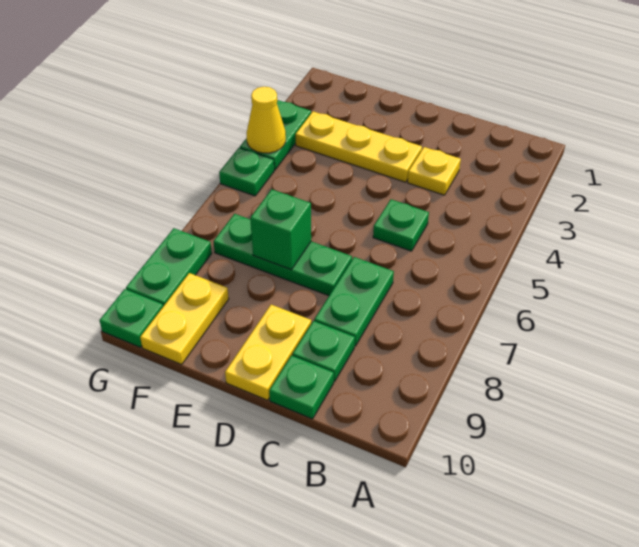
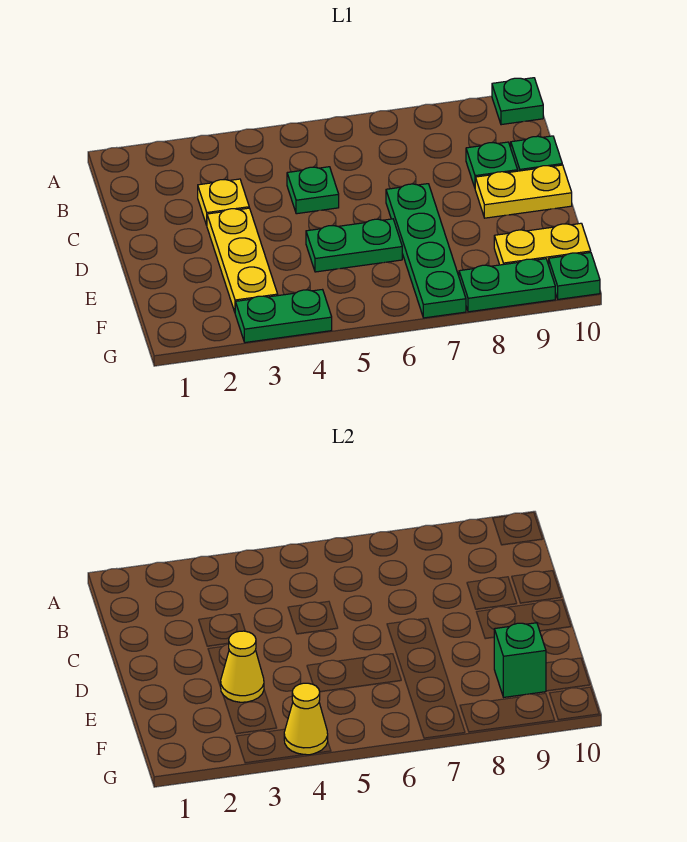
green plate C7:C8 level 1 -> green plate E5:E6 level 1
green plate D7:F7 level 1 -> green plate D7:G7 level 1
none -> yellow cone E3 level 2
green brick E7 level 2 -> green brick F9 level 2
green plate G5 level 1 -> green plate A10 level 1

